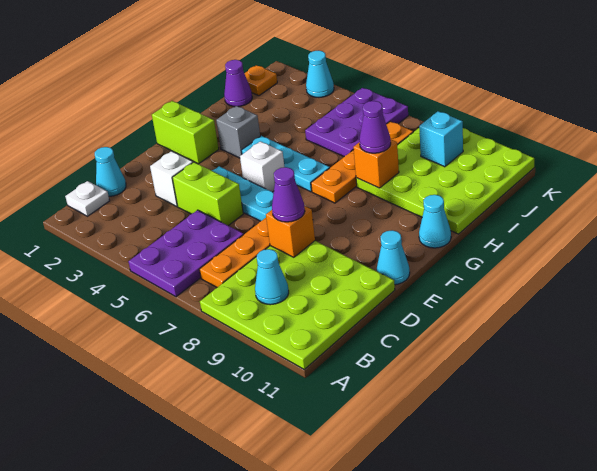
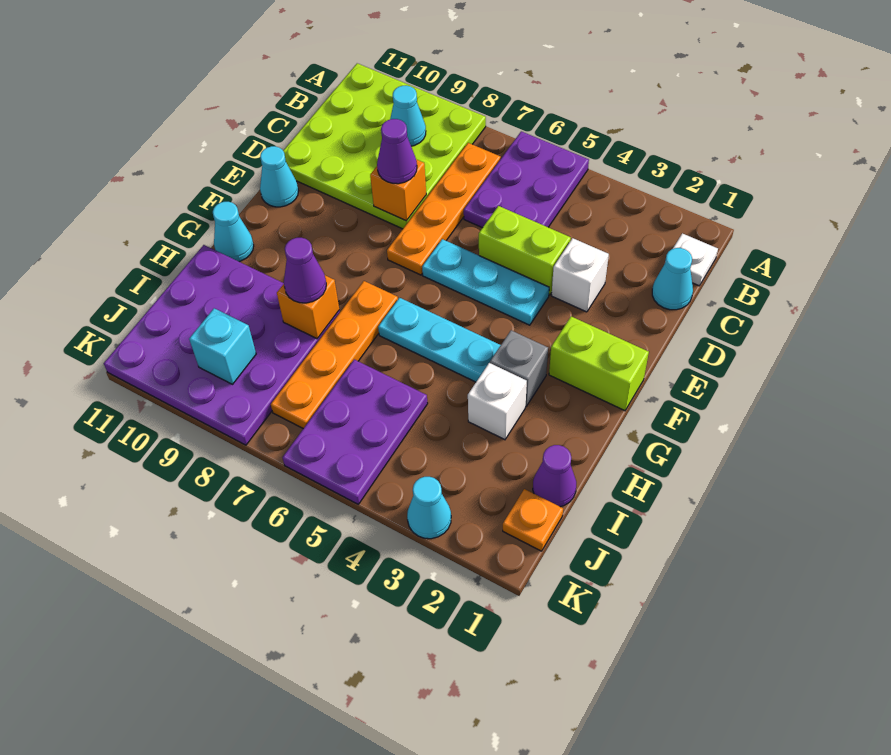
white brick F5 level 1 -> white brick H3 level 1
lime plate H8:K11 level 1 -> purple plate H8:K11 level 1

